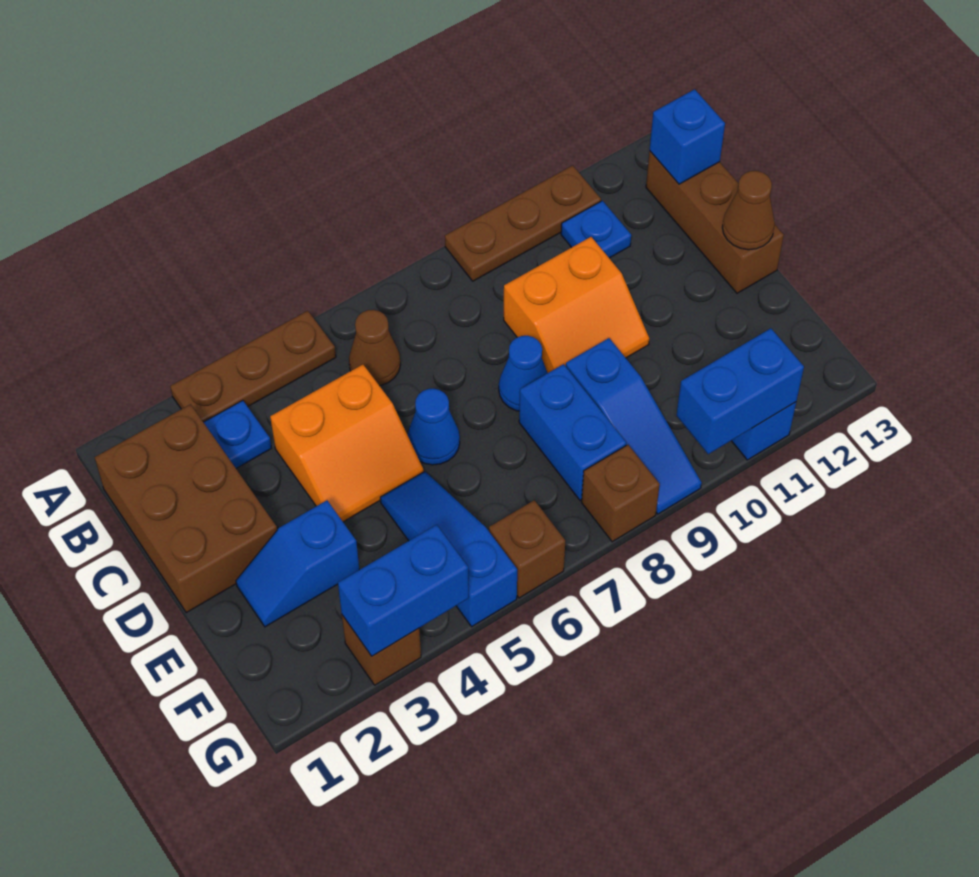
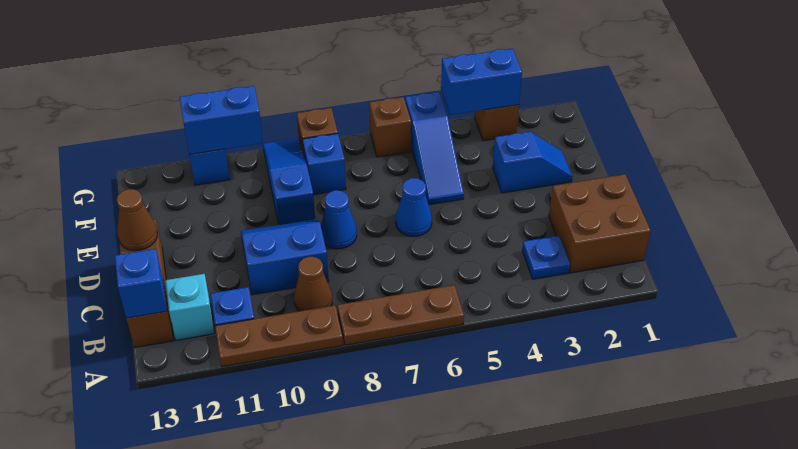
brown plate A3:A5 level 1 -> brown plate A6:A8 level 1
brown brick B1:D2 level 1 -> brown brick B1:C2 level 1
brown cone B6 level 1 -> brown cone B9 level 1
none -> cyan brick B12 level 1
orange slope C4:D5 level 1 top C -> none
orange slope C9:D10 level 1 top C -> blue slope C9:D10 level 1 top C
blue brick E8:F8 level 1 -> blue brick F8 level 1

